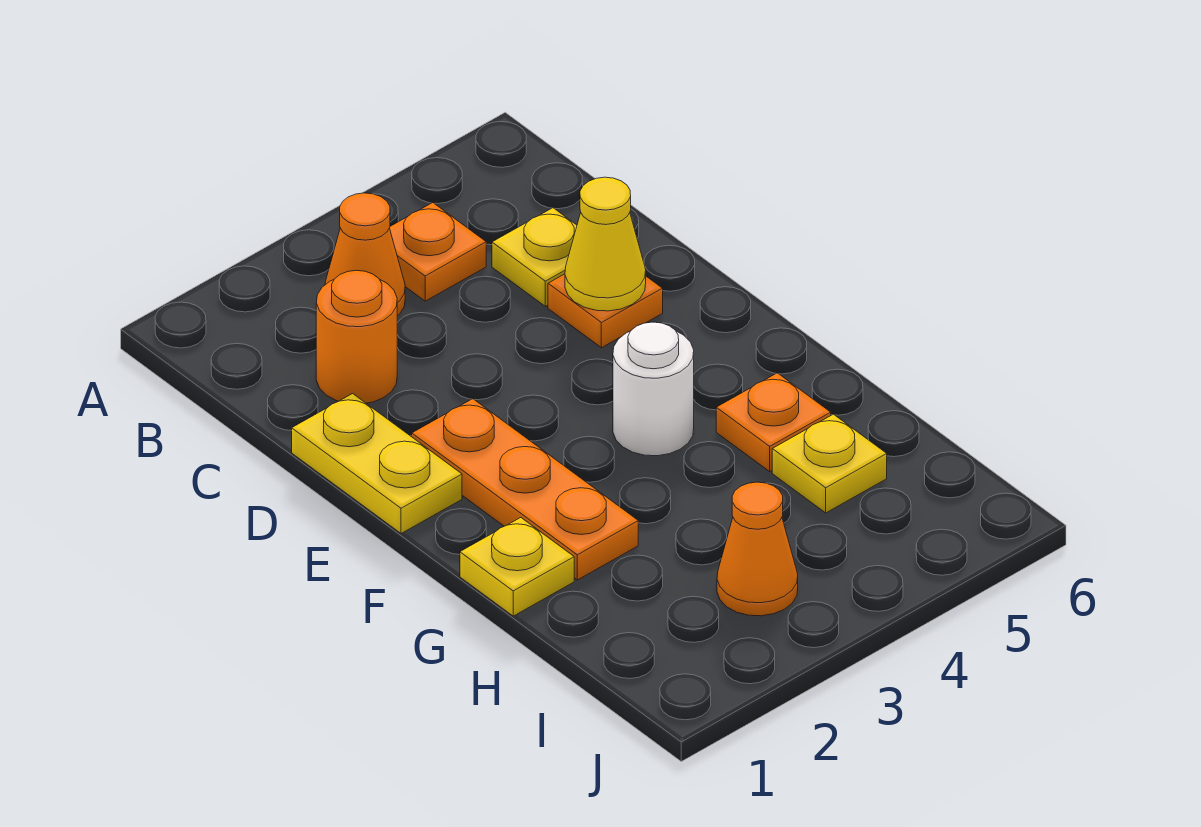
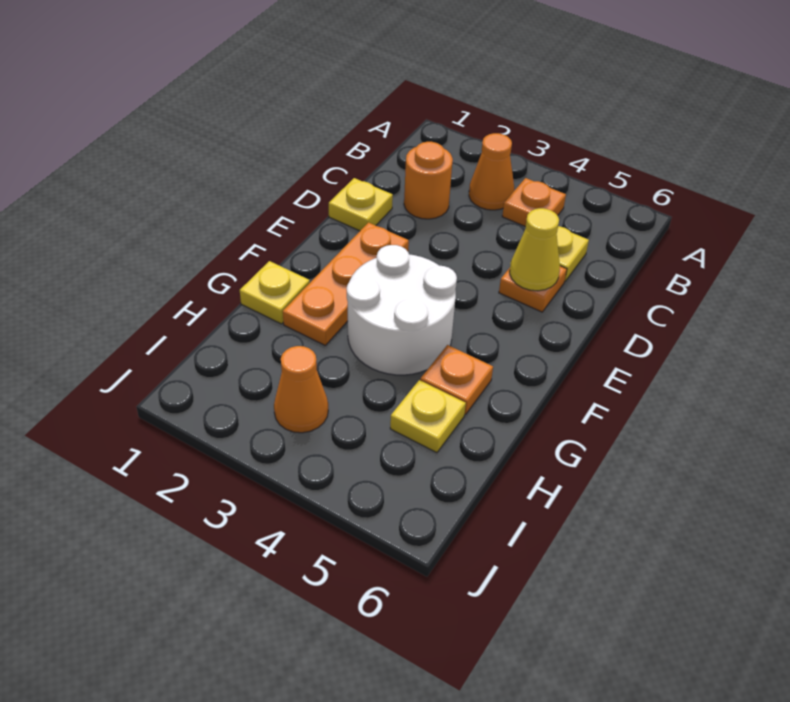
yellow plate D1:E1 level 1 -> yellow plate D1 level 1
white round brick F4 level 1 -> white round brick F3:G4 level 1

